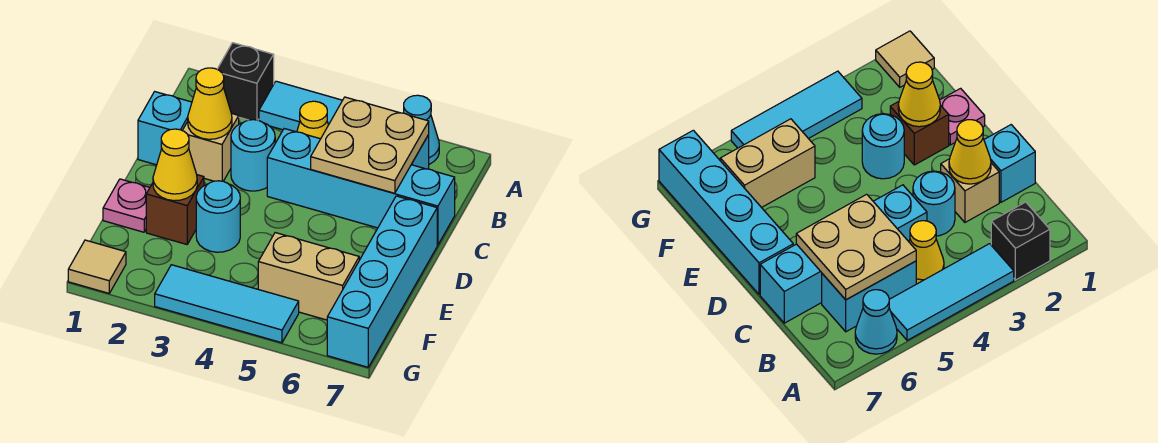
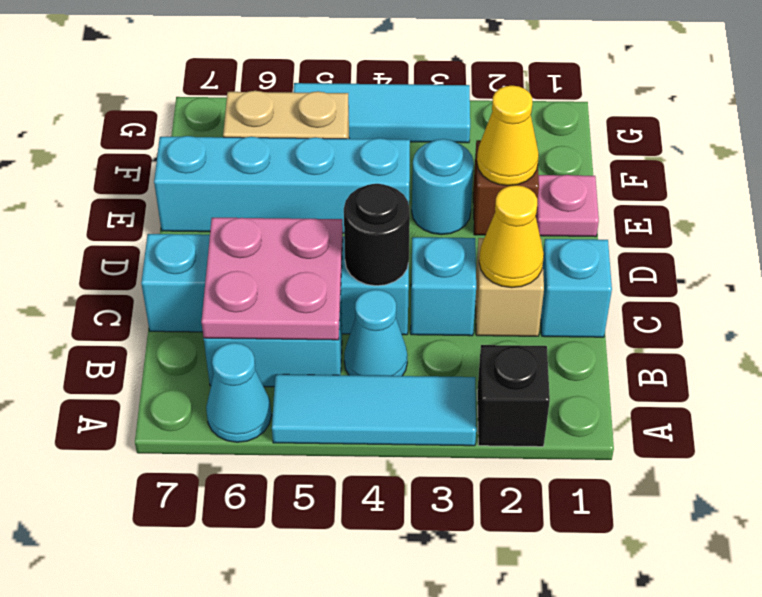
yellow cone B4 level 1 -> cyan cone B4 level 1
tan plate B5:C6 level 2 -> pink plate B5:C6 level 2
cyan round brick C3 level 1 -> cyan brick C3 level 1
none -> black round brick C4 level 2
cyan brick D7:G7 level 1 -> cyan brick E4:E7 level 1
tan tile G1 level 1 -> none

